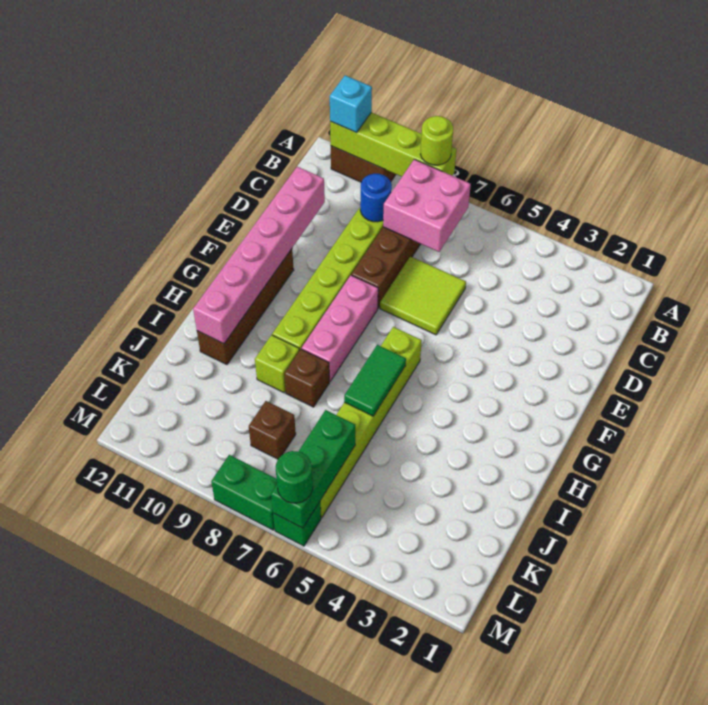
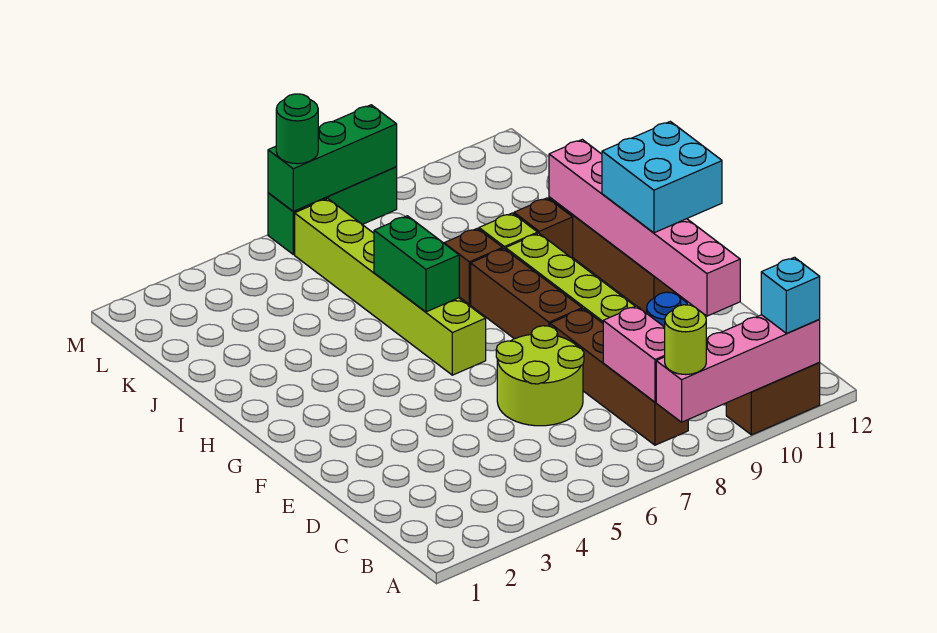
lime brick A8:A11 level 2 -> pink brick A8:A11 level 2
pink brick B7:C8 level 2 -> pink brick B8:C8 level 2
lime tile D6:E7 level 1 -> lime round brick D6:E7 level 1
pink brick F8:H8 level 1 -> brown brick F8:H8 level 1
none -> cyan brick F11:G12 level 3
green tile H6:I6 level 2 -> green brick H6:I6 level 2
green brick K6:M6 level 2 -> green brick M6:M8 level 2
brown brick K8 level 1 -> brown brick I10 level 1

